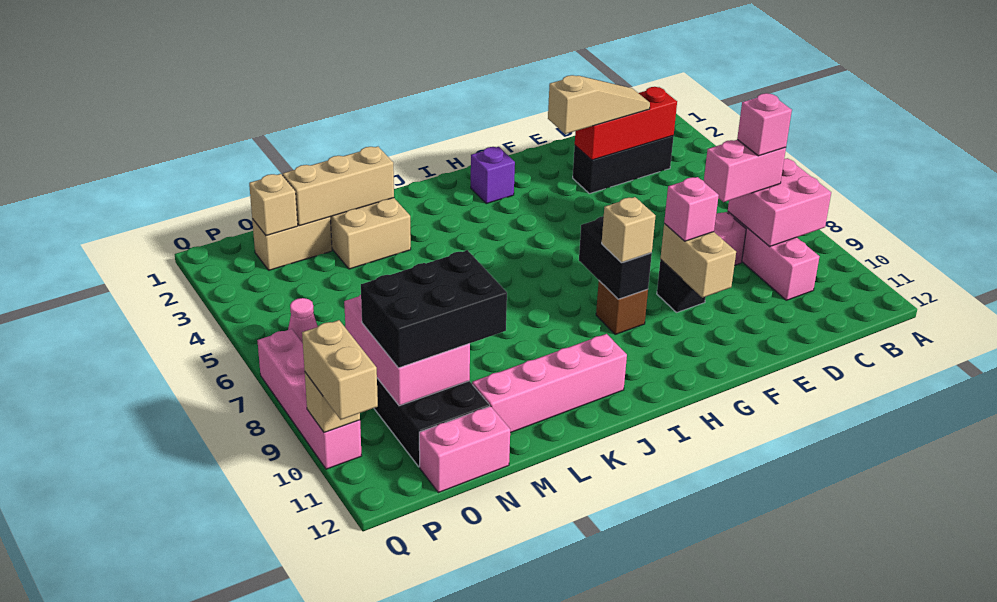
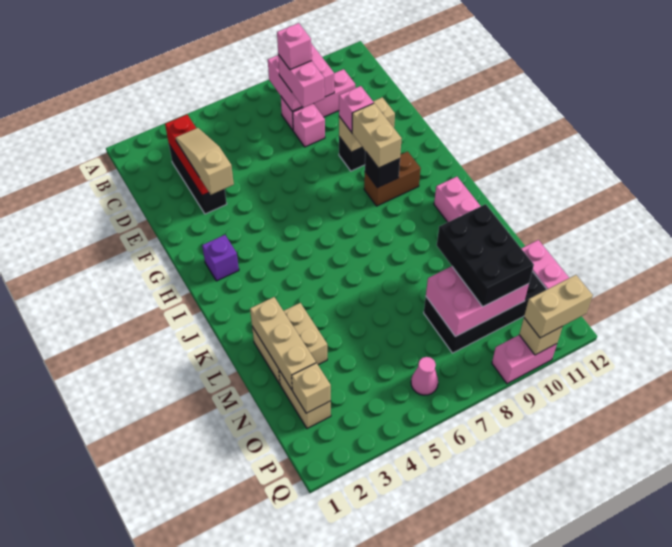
black brick H8:H9 level 2 -> black brick H9 level 2
brown brick H9 level 1 -> brown brick H9:H10 level 1
tan brick H9 level 3 -> tan brick G9:H9 level 3
pink brick Q7:Q10 level 1 -> pink brick Q9:Q10 level 1

